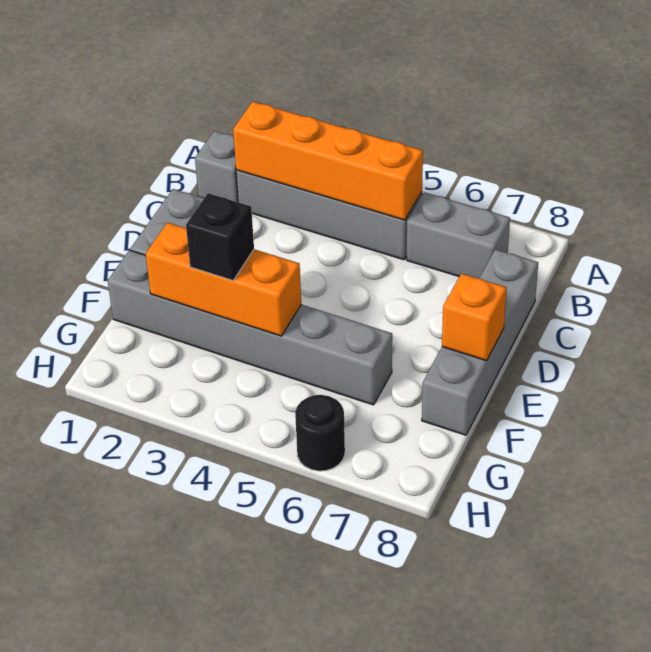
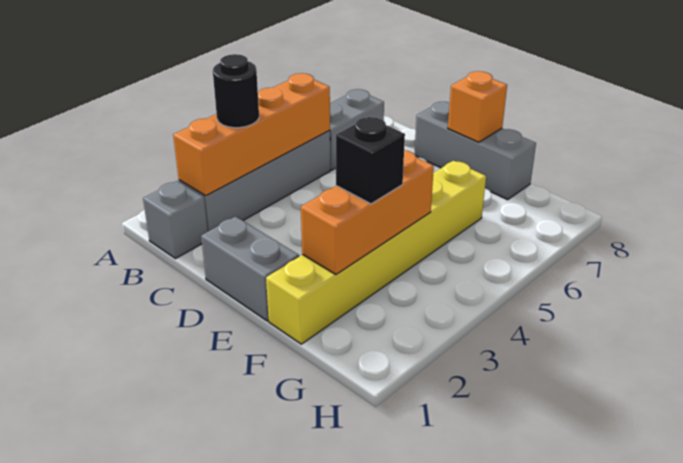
grey brick C8:F8 level 1 -> grey brick D8:F8 level 1
grey brick F1:F6 level 1 -> yellow brick F1:F6 level 1
black round brick H6 level 1 -> black round brick B3 level 3

